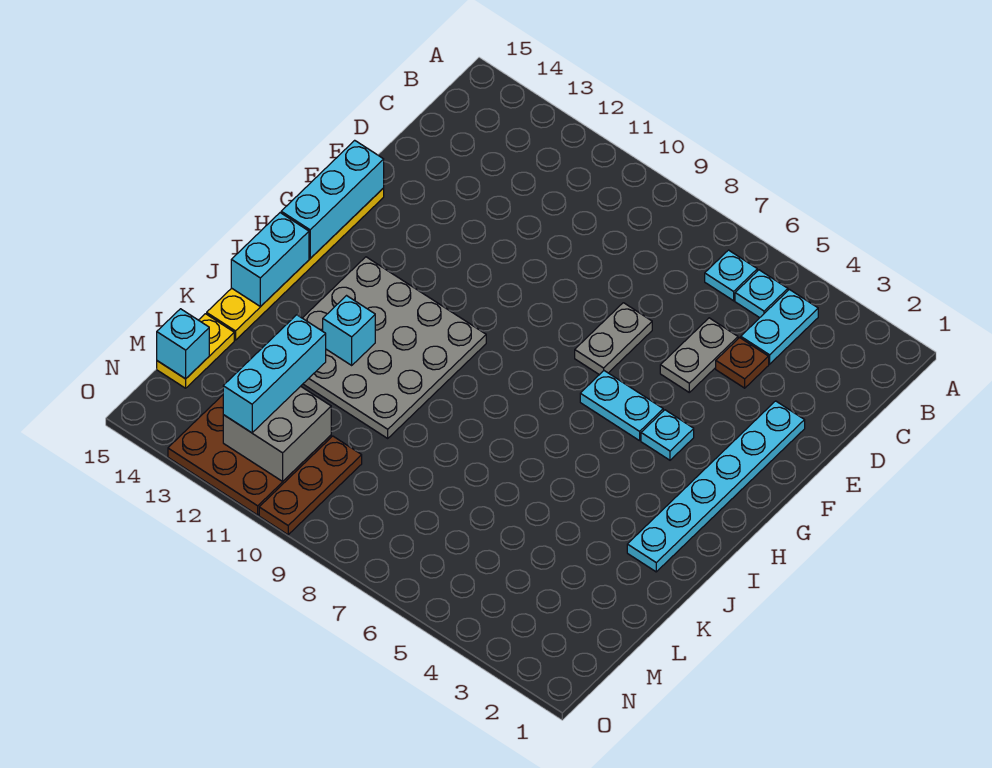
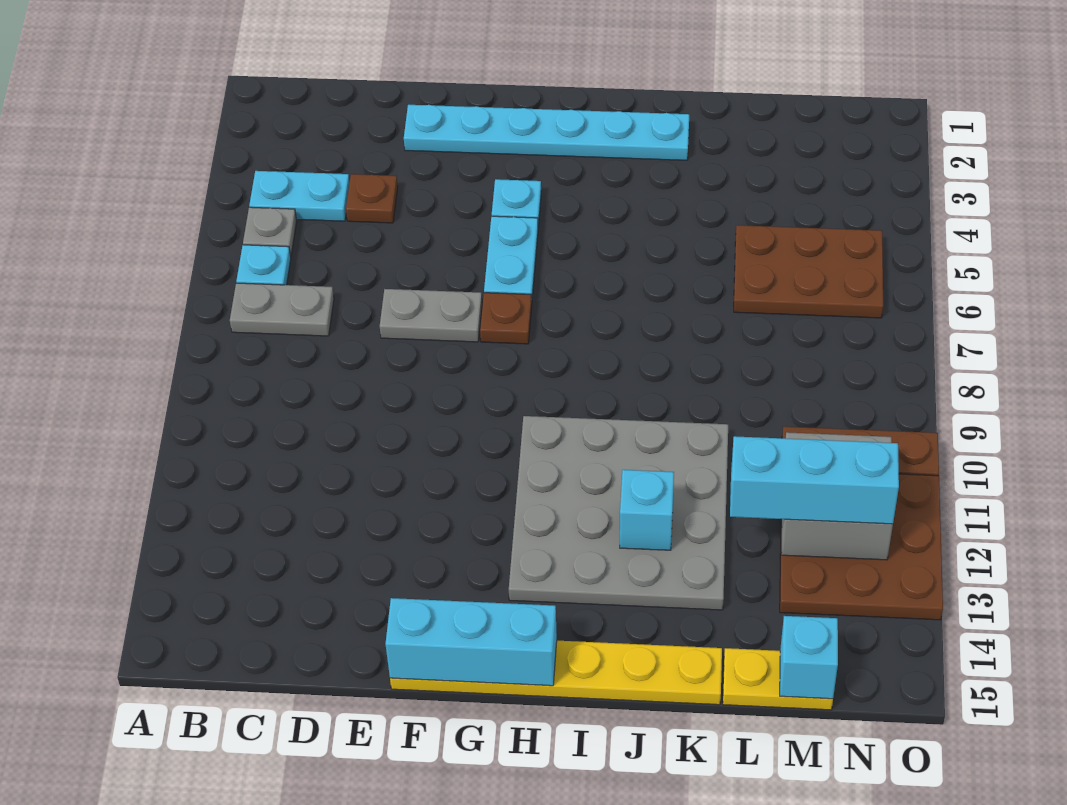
cyan plate B5 level 1 -> grey plate B5 level 1
grey plate D5:E5 level 1 -> grey plate B7:C7 level 1
none -> brown plate G7 level 1
cyan brick I15:J15 level 2 -> none
none -> brown plate L5:N6 level 1

